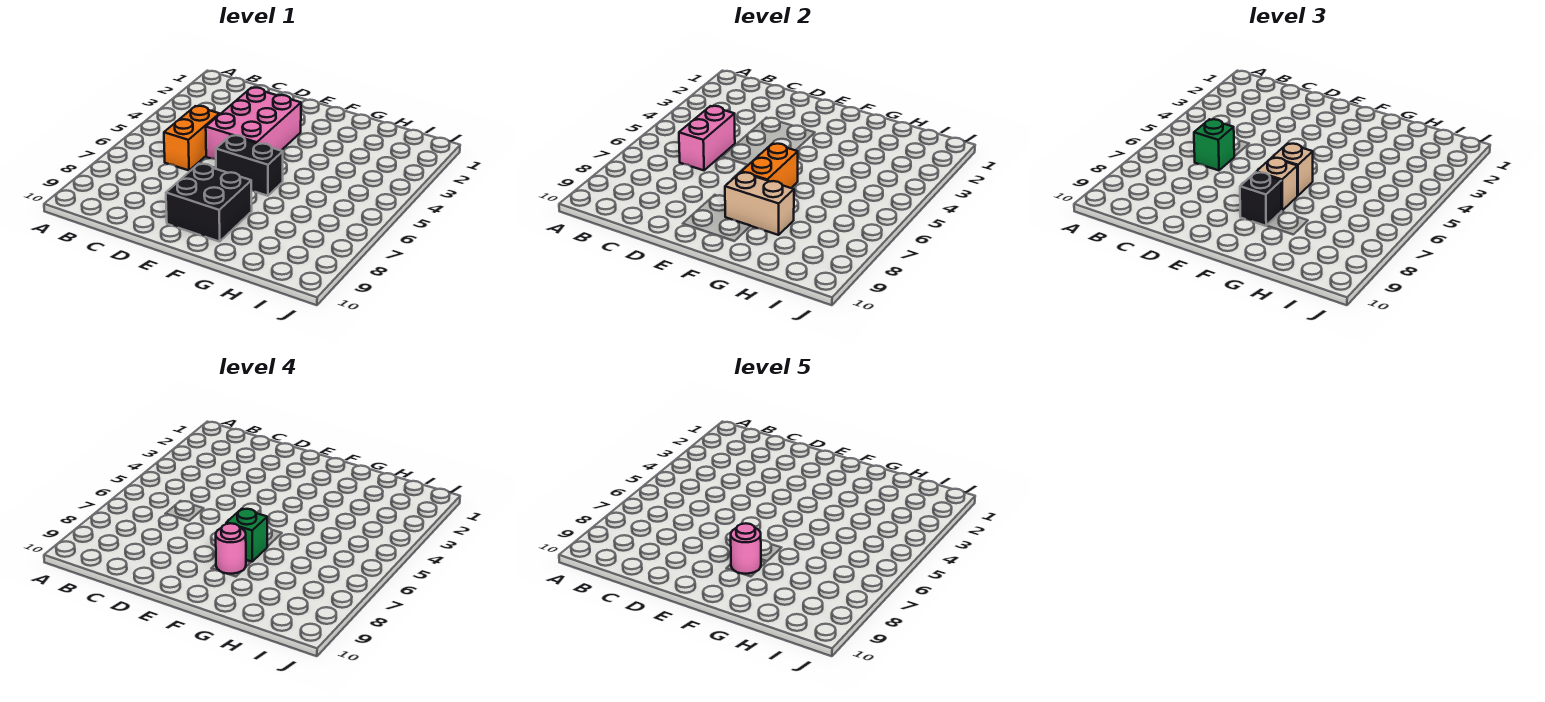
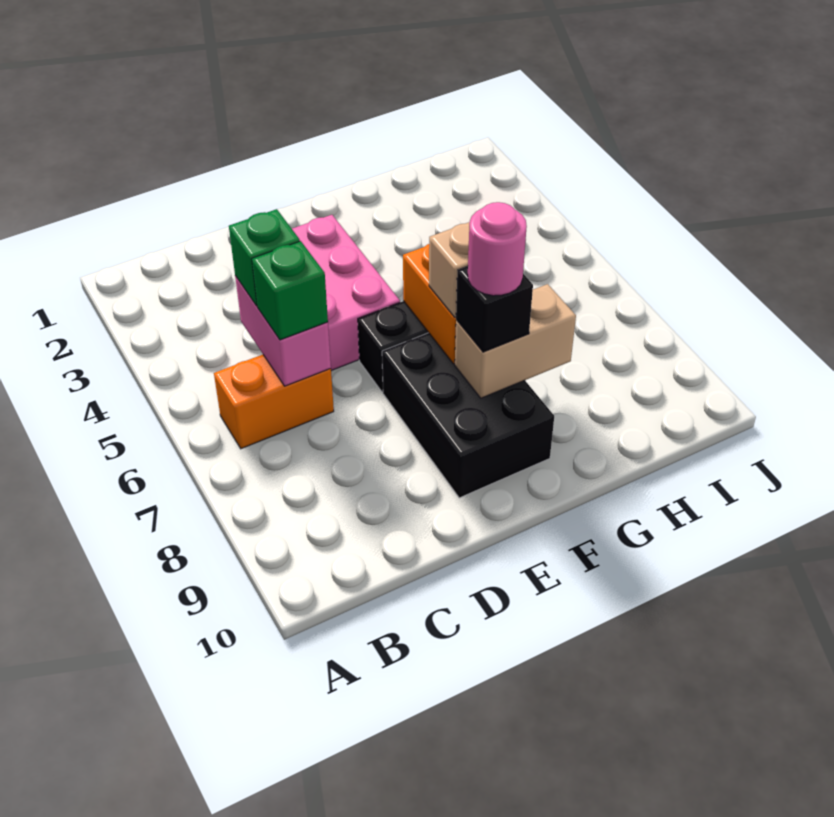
orange brick C5:C6 level 1 -> orange brick B6:C6 level 1
black brick E8:F9 level 1 -> black brick E7:F9 level 1
tan brick F6 level 3 -> none
green brick F7 level 4 -> green brick C5 level 3
pink round brick F8 level 5 -> none

